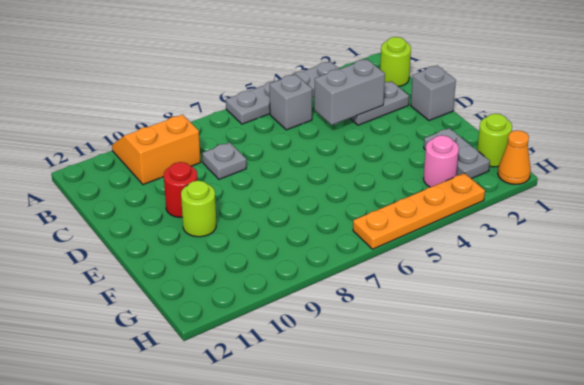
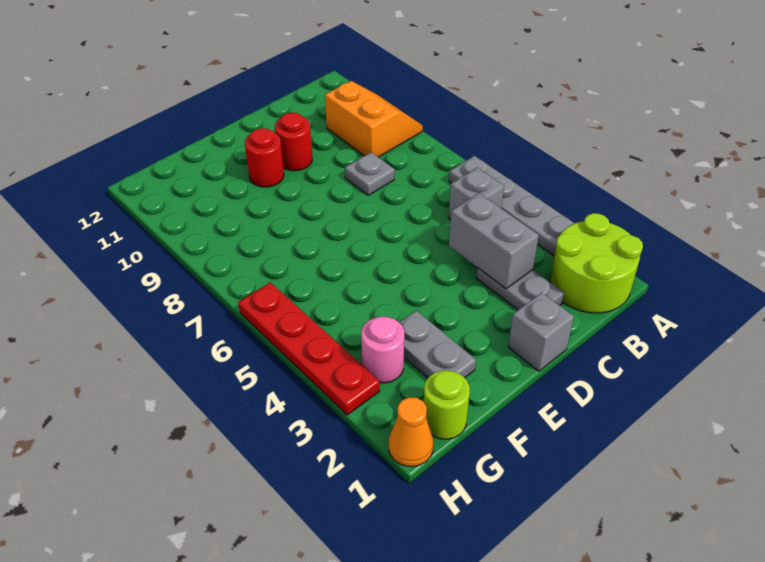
lime round brick B1 level 1 -> lime round brick A1:B2 level 1
lime round brick E10 level 1 -> red round brick E10 level 1
grey plate F2:G2 level 1 -> grey plate F2:F3 level 1
orange plate H3:H6 level 1 -> red plate H3:H6 level 1

